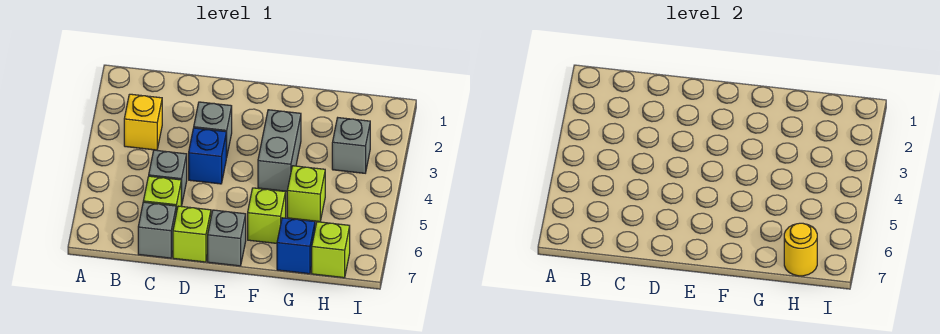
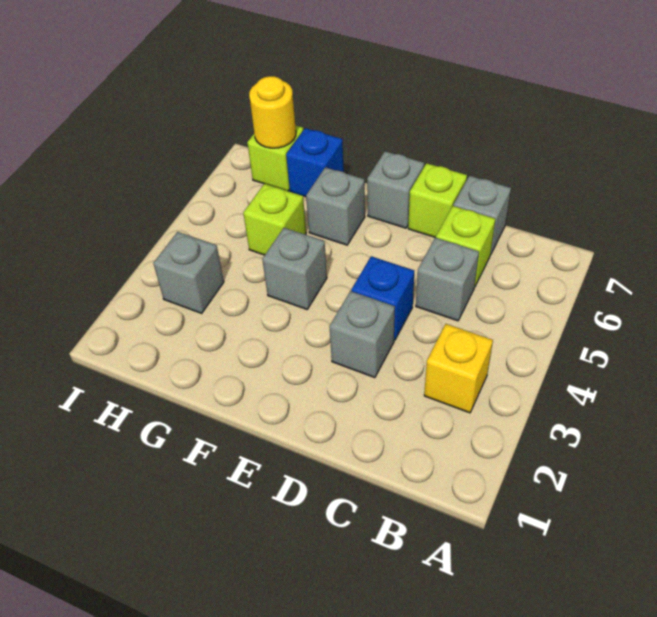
grey brick F3:F4 level 1 -> grey brick F4 level 1
lime brick F6 level 1 -> grey brick F6 level 1

